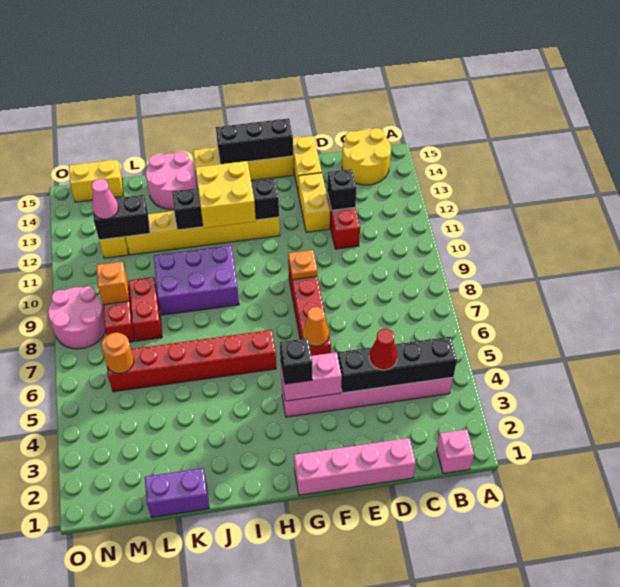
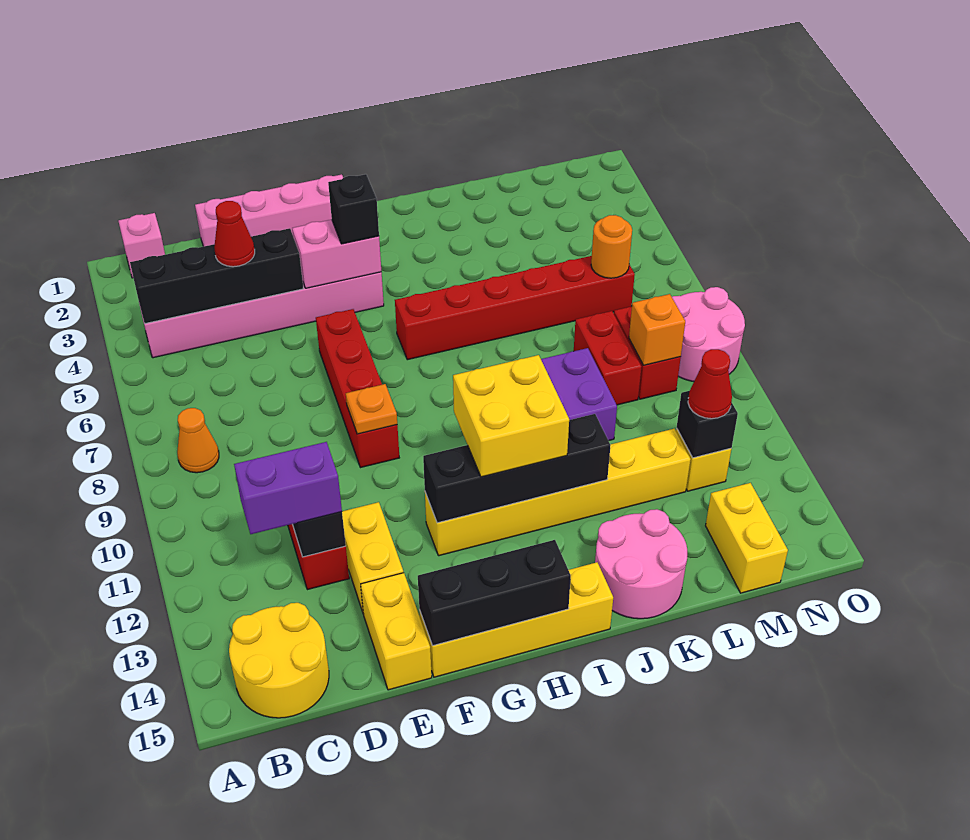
orange cone F6 level 2 -> orange cone B8 level 1
purple brick K1:L1 level 1 -> purple brick C12:D12 level 3
black brick L12:M12 level 2 -> black brick M12 level 2
pink cone M12 level 3 -> red cone M12 level 3
yellow brick M15:N15 level 1 -> yellow brick M14:M15 level 1

